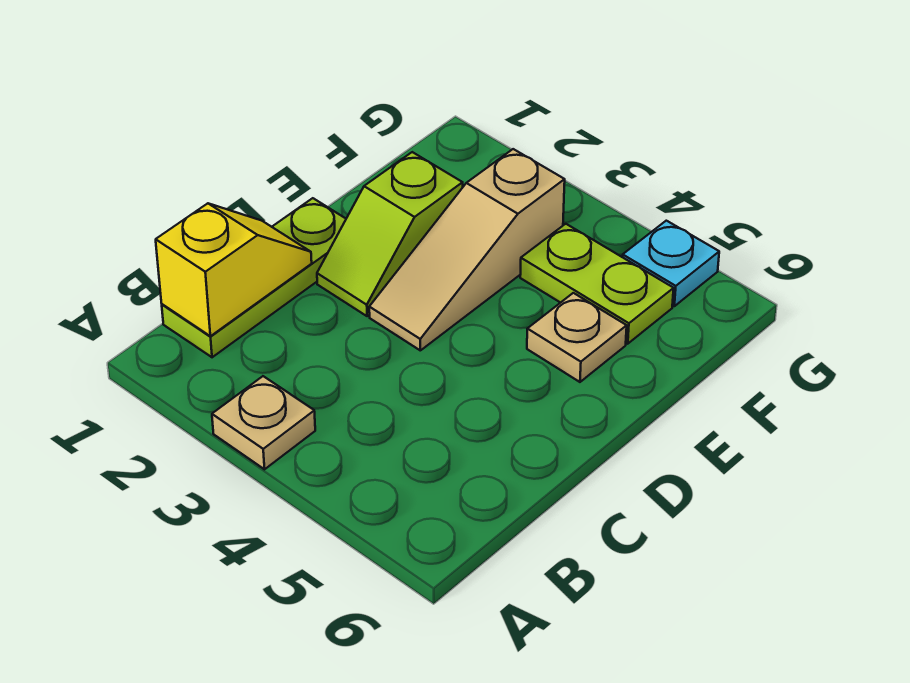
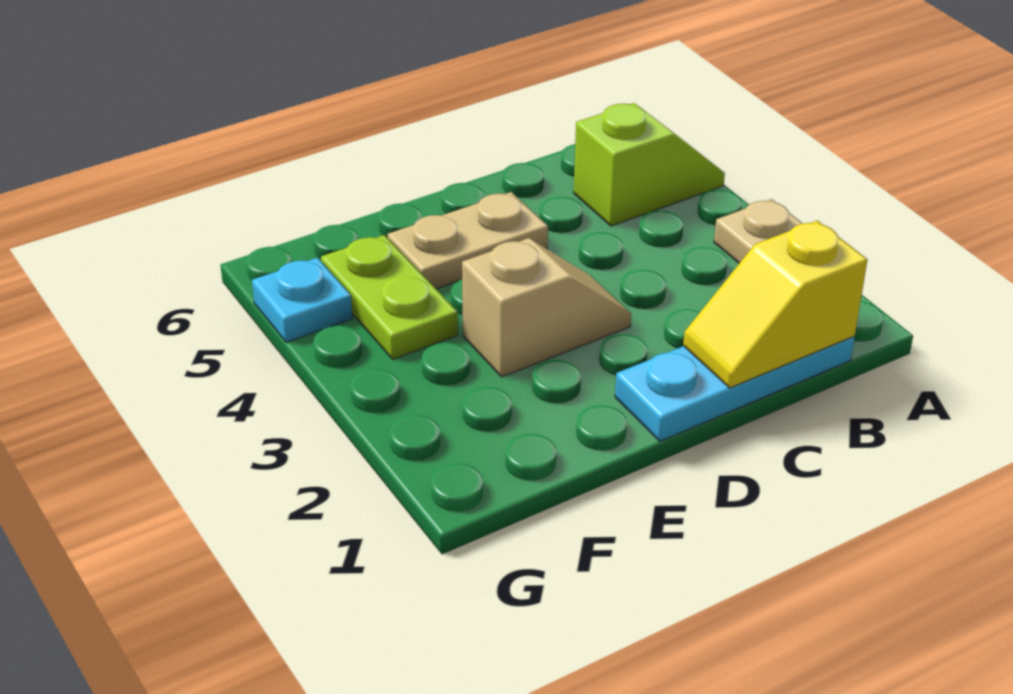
lime plate B1:D1 level 1 -> cyan plate B1:D1 level 1
lime slope D2:E2 level 1 top E -> lime slope A5:B5 level 1 top B
tan slope D3:F3 level 1 top F -> tan slope D3:E3 level 1 top E
tan plate E5 level 1 -> tan plate D5:E5 level 1

